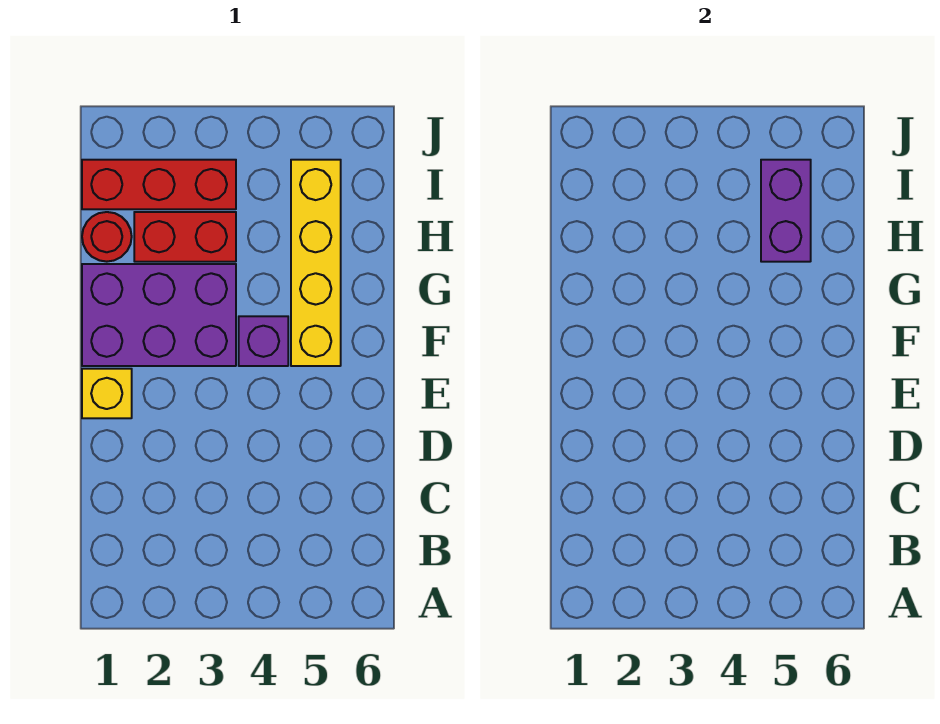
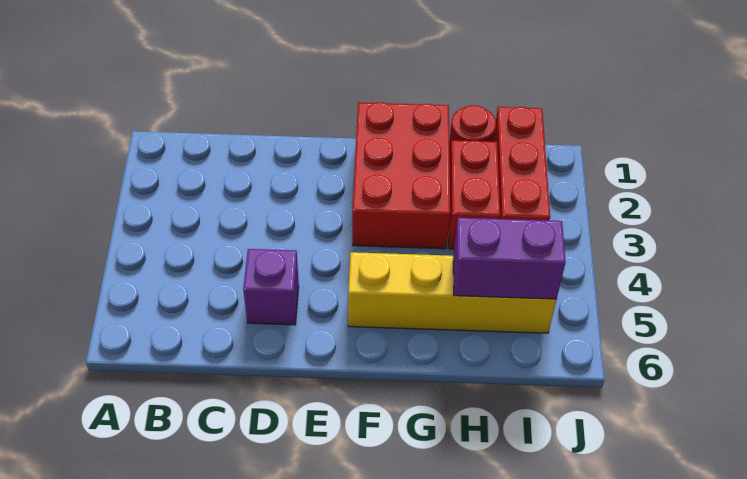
yellow brick E1 level 1 -> none
purple brick F1:G3 level 1 -> red brick F1:G3 level 1
purple brick F4 level 1 -> purple brick D5 level 1

